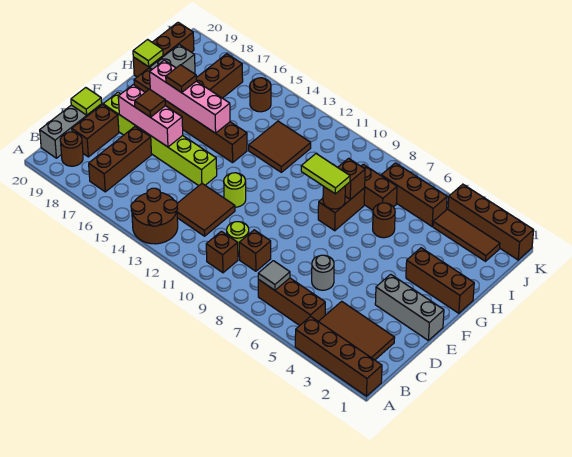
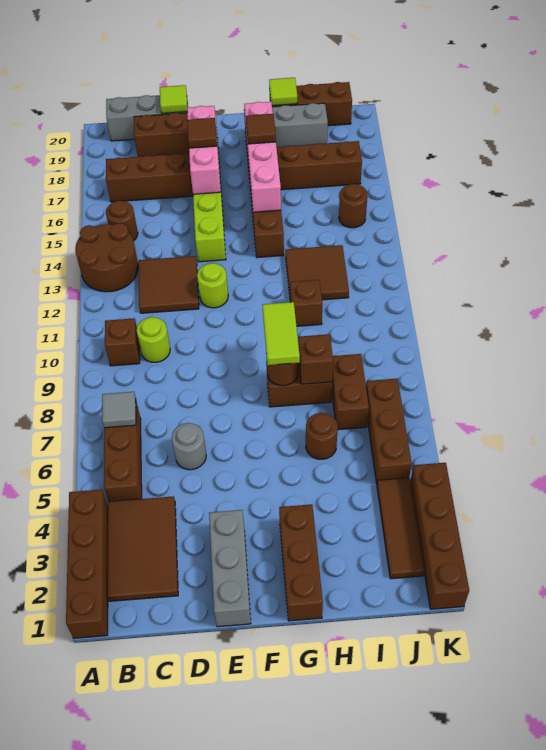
brown round brick B19 level 1 -> brown round brick B15 level 1
brown brick C9 level 1 -> brown brick H11 level 1

